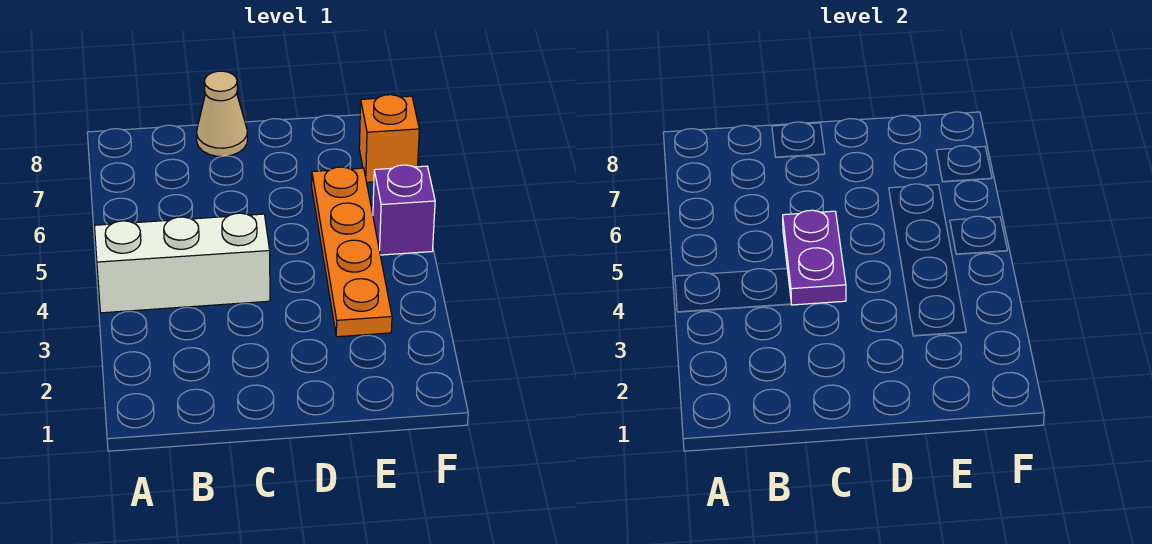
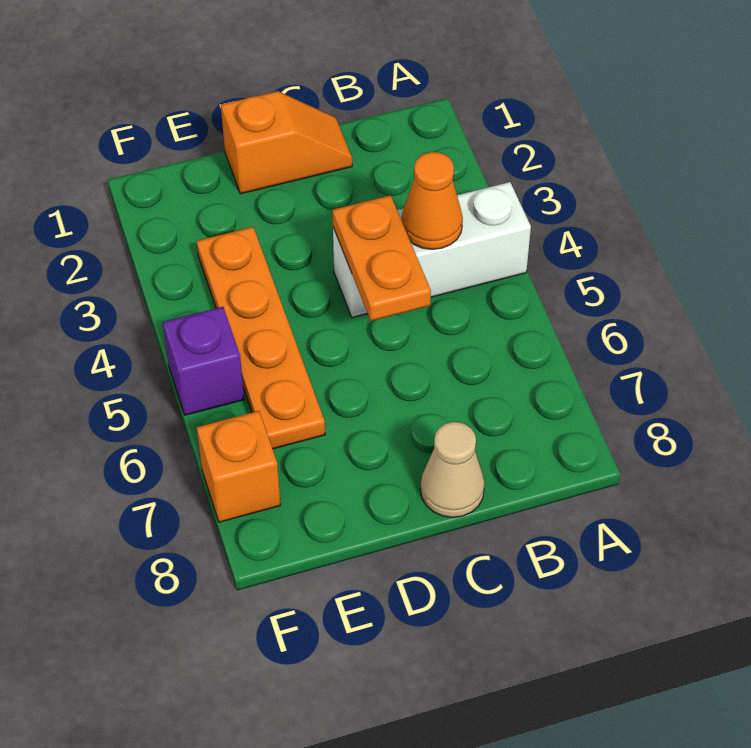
none -> orange cone B4 level 2
none -> orange slope C1:D1 level 1 top D
purple plate C4:C5 level 2 -> orange plate C4:C5 level 2

